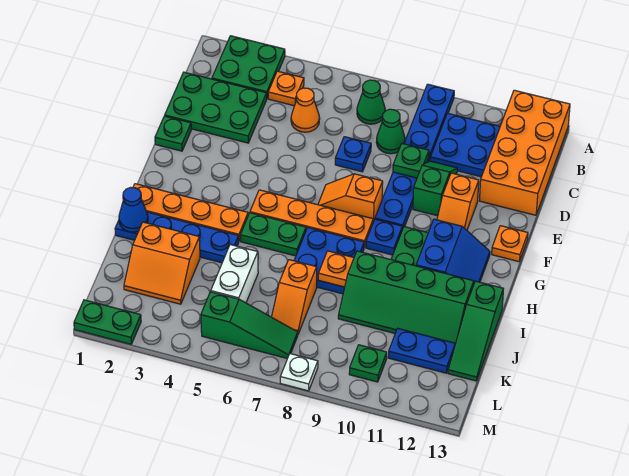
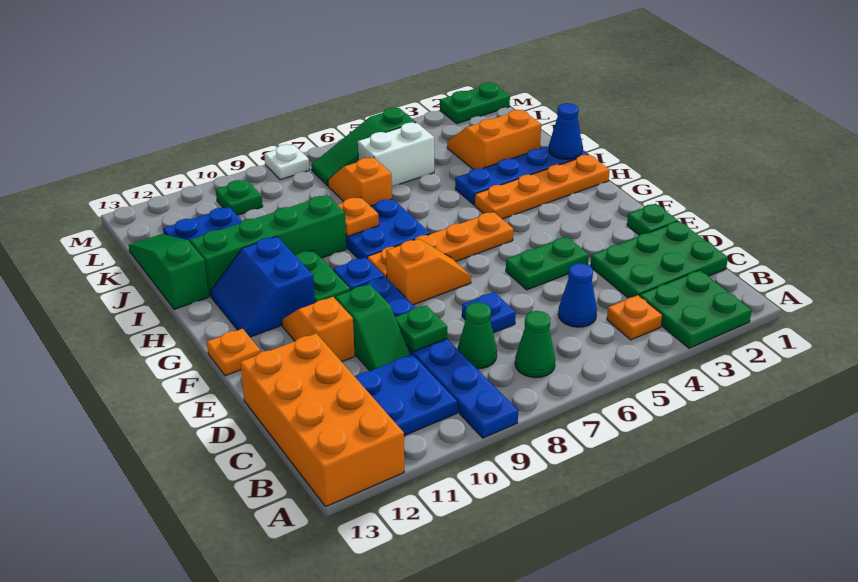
orange cone C5 level 1 -> blue cone C5 level 1
green plate H5:H6 level 1 -> green plate E4:E5 level 1
white brick J5:K5 level 1 -> white brick K5:K6 level 1

